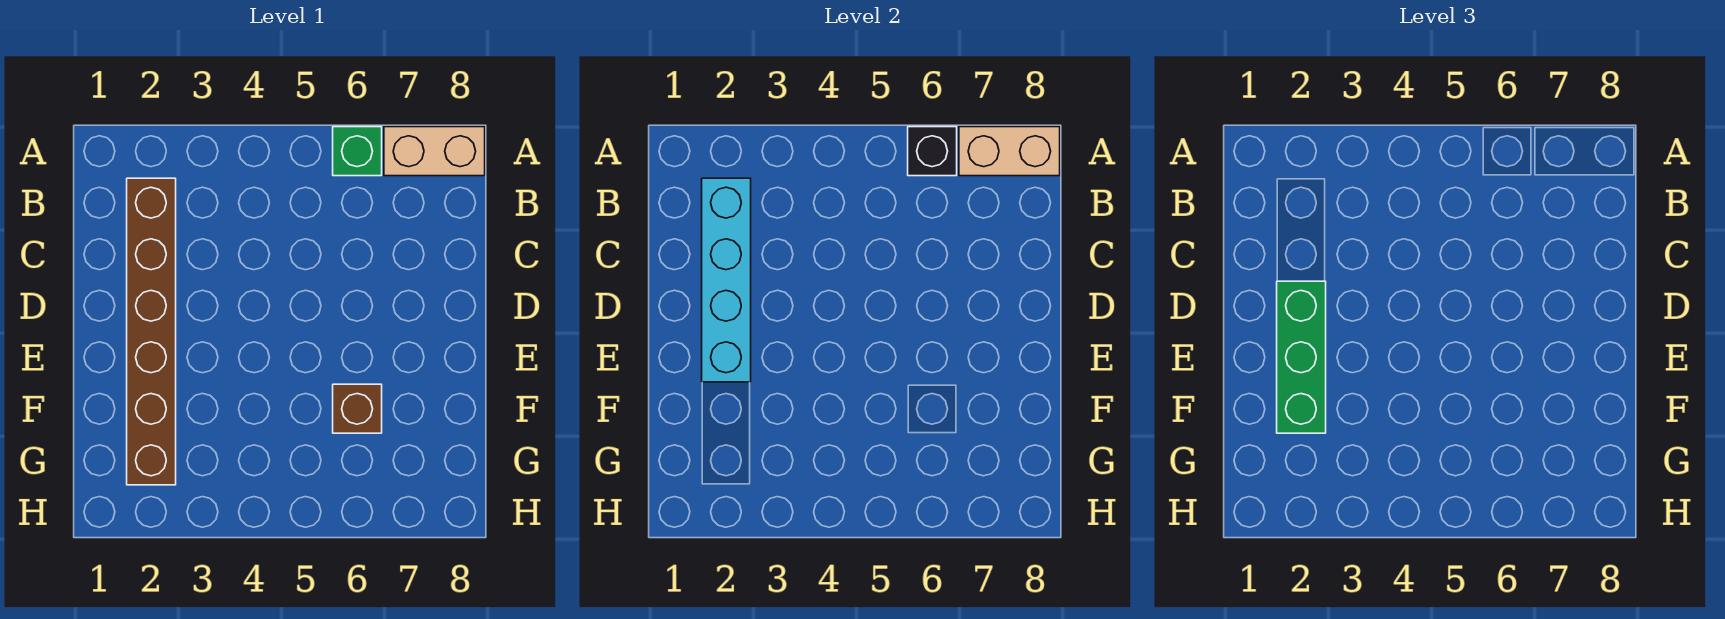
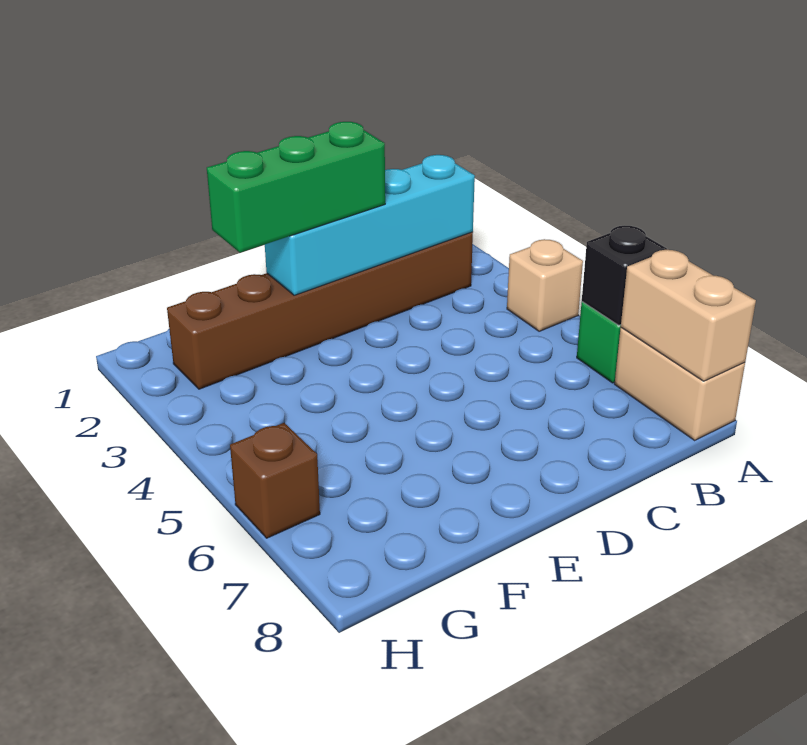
none -> tan brick A4 level 1
brown brick F6 level 1 -> brown brick H6 level 1

